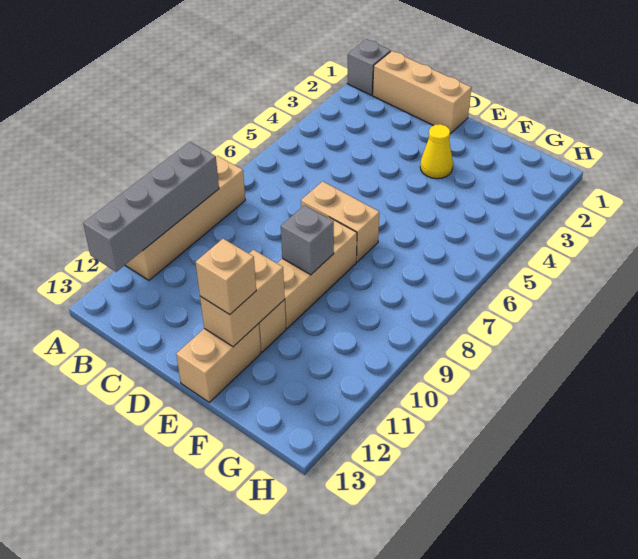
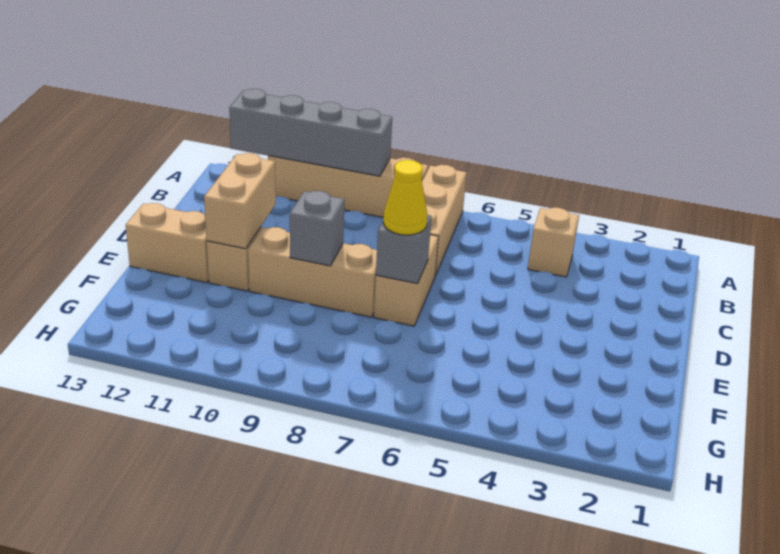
grey brick A1 level 1 -> grey brick E7 level 2
tan brick B1:D1 level 1 -> tan brick A7:C7 level 1
yellow cone E3 level 1 -> yellow cone E7 level 3
tan brick E11:E12 level 2 -> tan brick D11:E11 level 2
tan brick E12 level 3 -> tan brick B4 level 1

